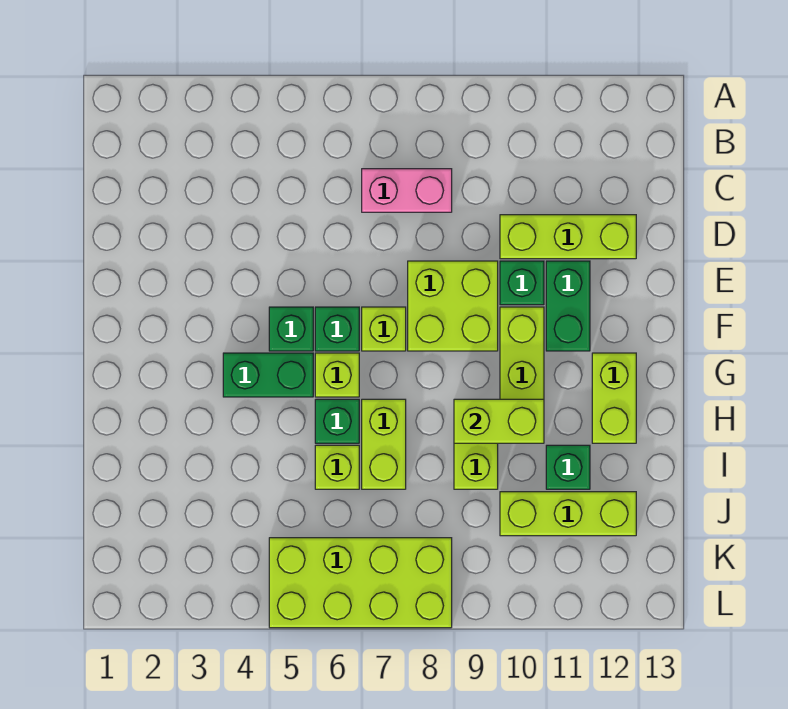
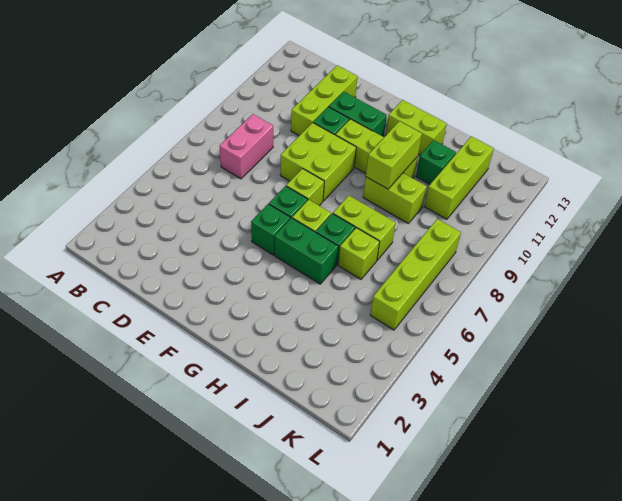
green brick G4:G5 level 1 -> green brick G5:H5 level 1
lime brick K5:L8 level 1 -> lime brick K5:K8 level 1

